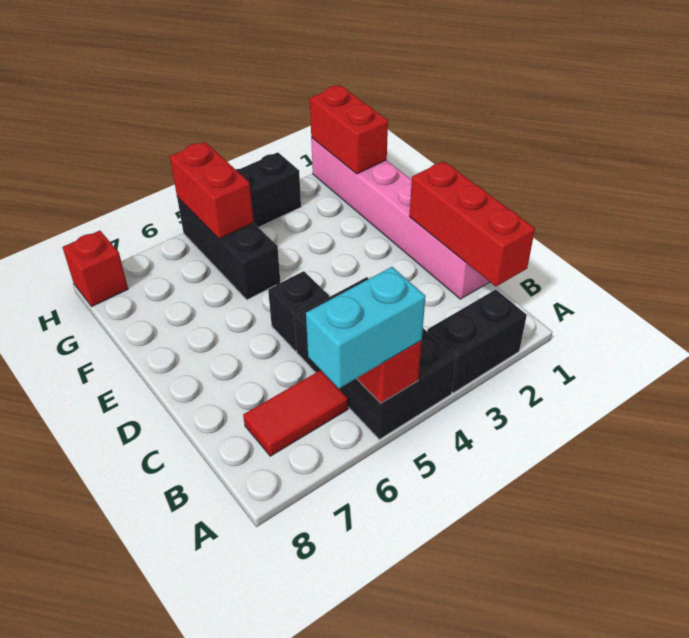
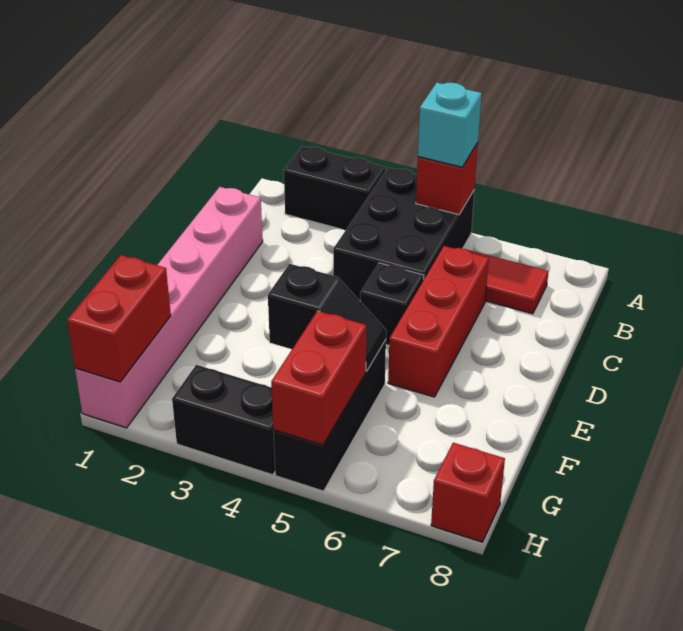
cyan brick A5:A6 level 3 -> cyan brick A5 level 3
red brick B1:D1 level 2 -> red brick C6:E6 level 1
none -> black slope F4:F5 level 2 top 4

